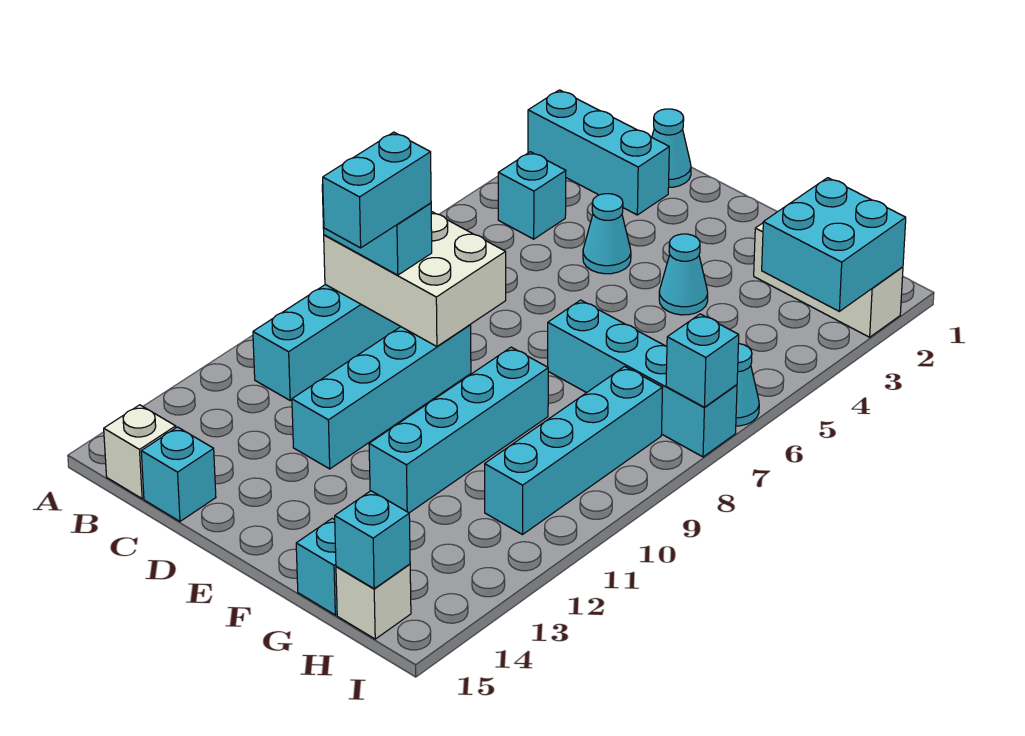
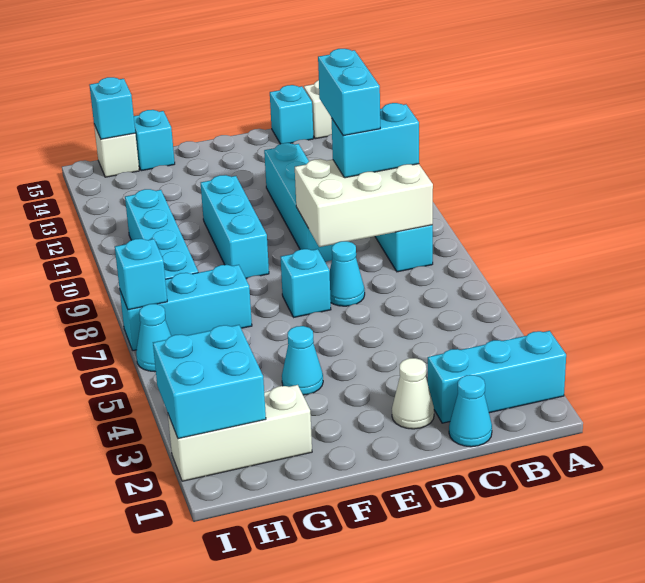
cyan brick B4 level 1 -> cyan brick E7 level 1
none -> white cone D2 level 1
cyan cone D4 level 1 -> cyan cone D7 level 1
cyan brick F7:I7 level 1 -> cyan brick G7:I7 level 1
cyan brick F9:F12 level 1 -> cyan brick F9:F11 level 1

